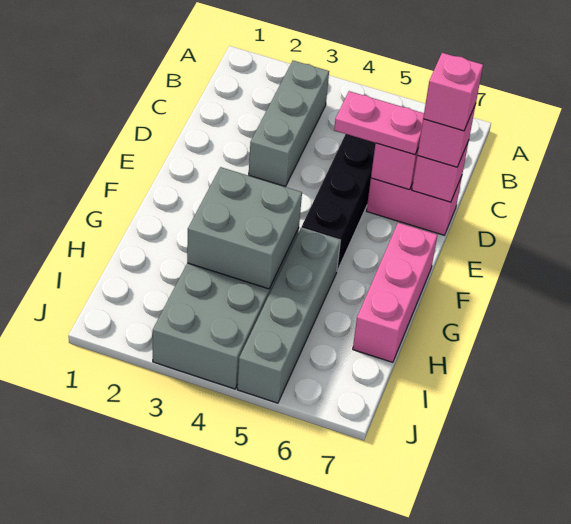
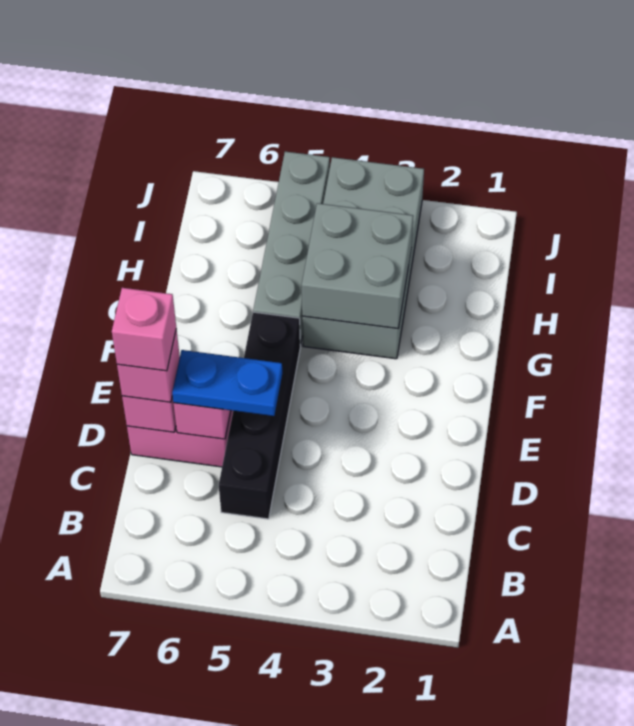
grey brick B3:D3 level 1 -> none
pink plate D5:D6 level 3 -> blue plate D5:D6 level 3
pink brick F7:H7 level 1 -> none

